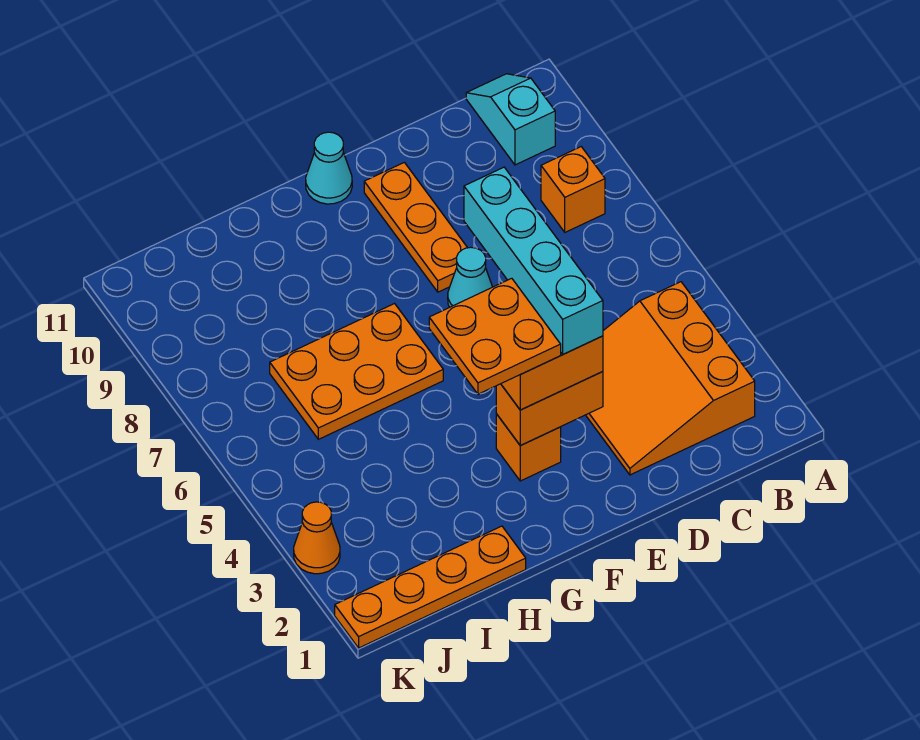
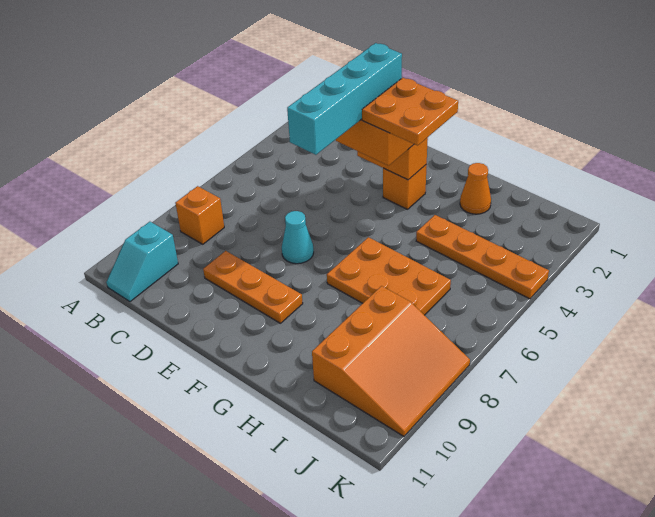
orange slope B2:D4 level 1 top B -> orange slope I8:K10 level 1 top I
orange plate E8:E10 level 1 -> orange plate D9:F9 level 1
cyan cone F11 level 1 -> none
orange plate H1:K1 level 1 -> orange plate H4:K4 level 1
orange cone K3 level 1 -> orange cone H2 level 1

